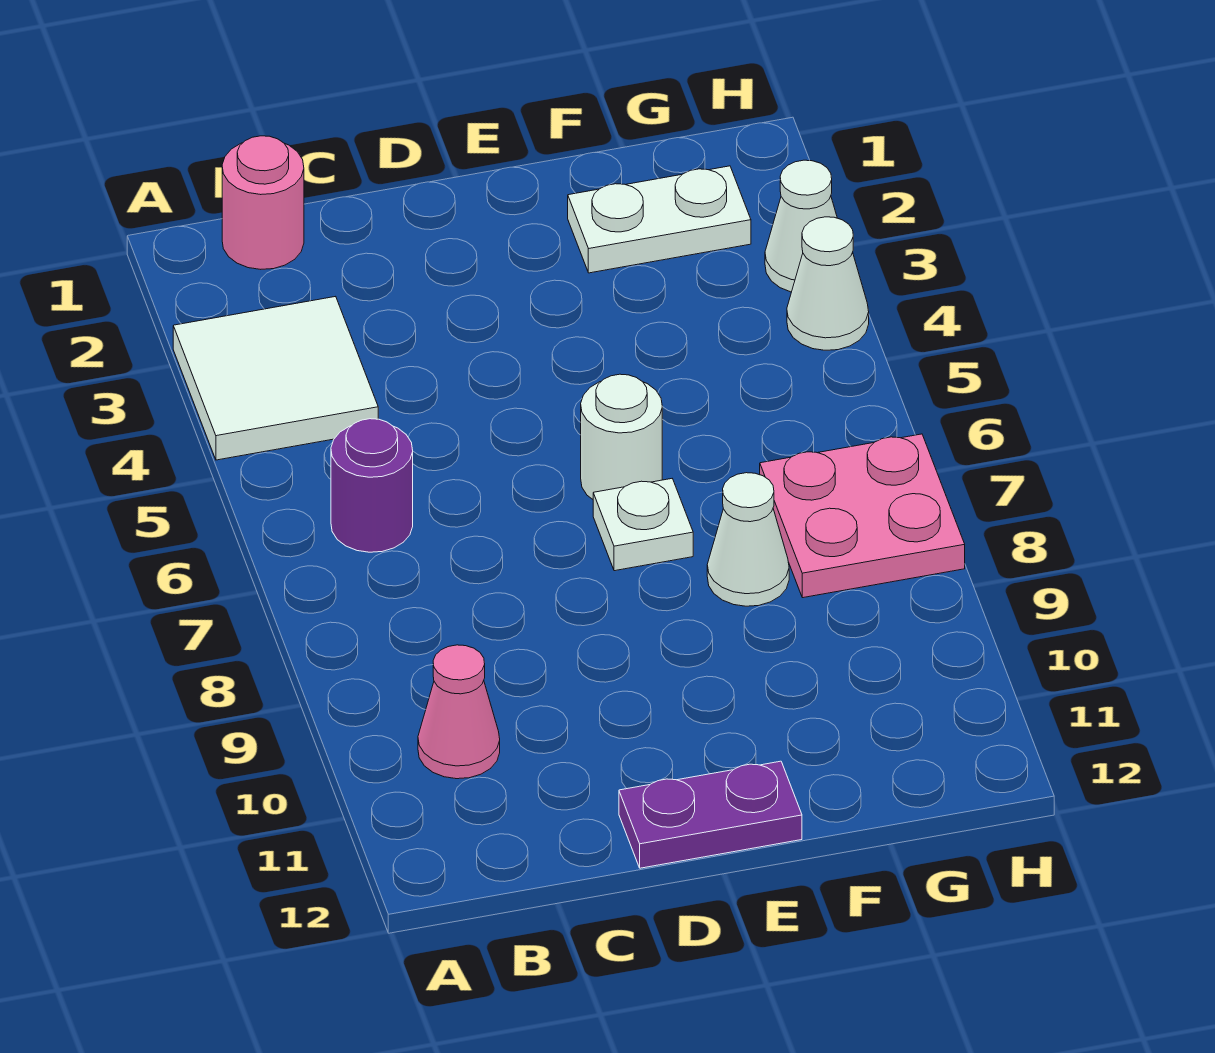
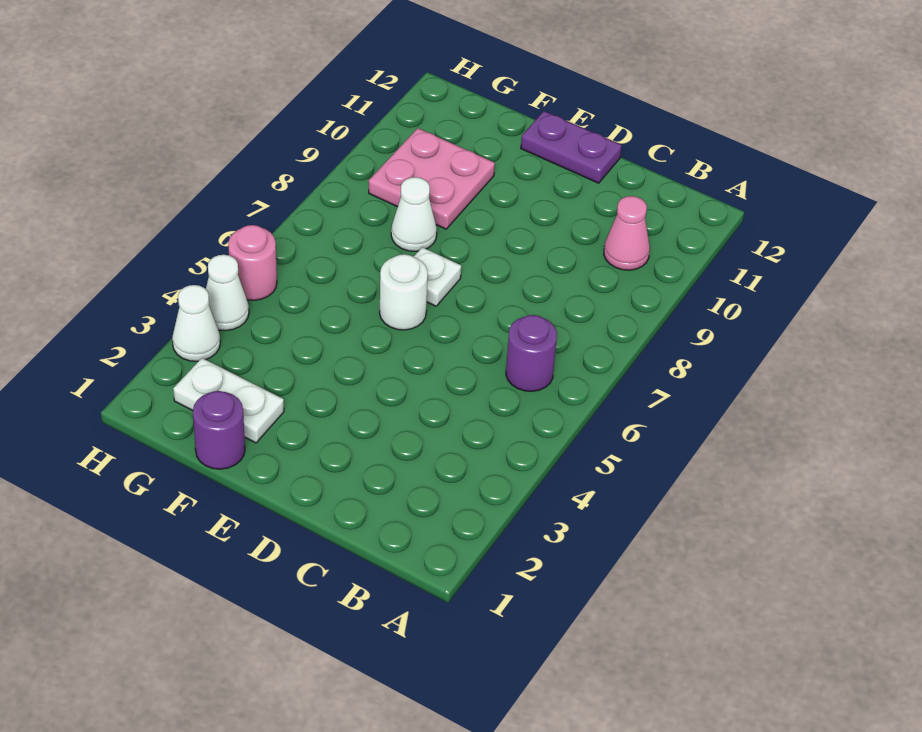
white tile A3:B4 level 1 -> none
pink round brick B1 level 1 -> pink round brick H5 level 1
none -> purple round brick F1 level 1
pink plate G7:H8 level 1 -> pink plate F9:G10 level 1

